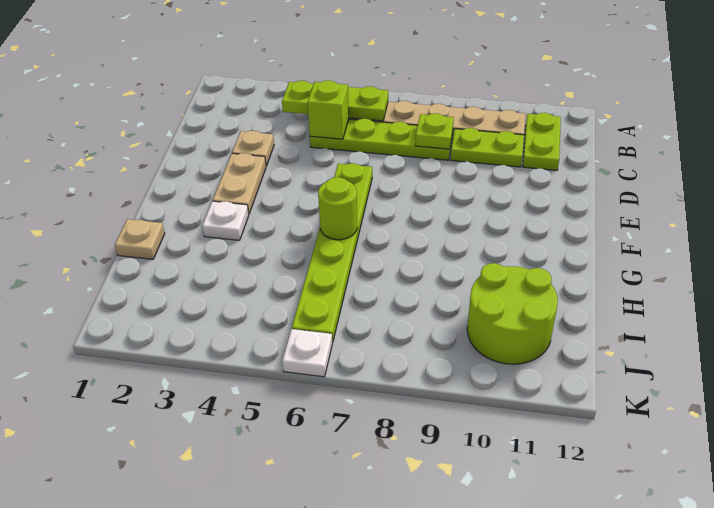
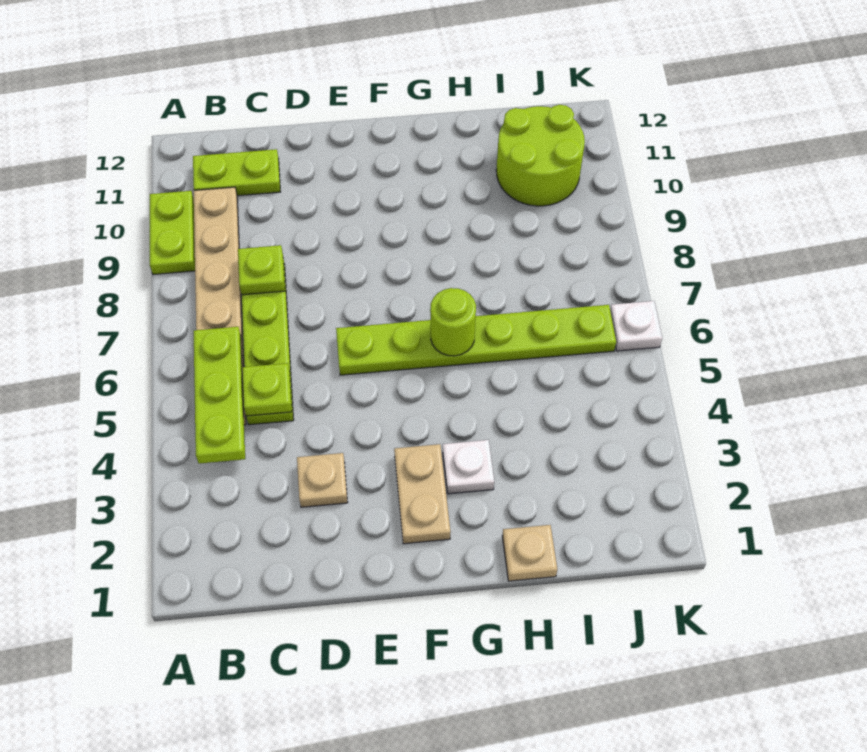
lime brick C5 level 2 -> lime plate C5 level 2
lime plate C9:C10 level 1 -> lime plate A9:A10 level 1
tan plate E3:F3 level 1 -> tan plate F2:F3 level 1

